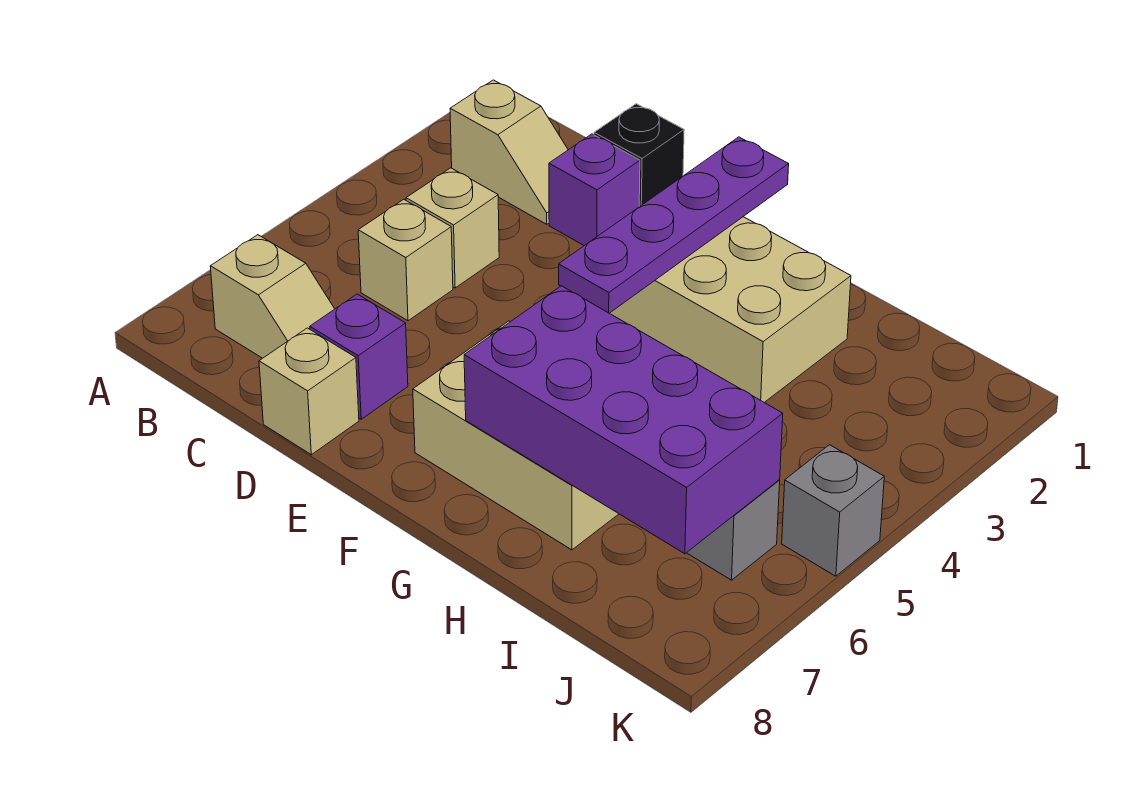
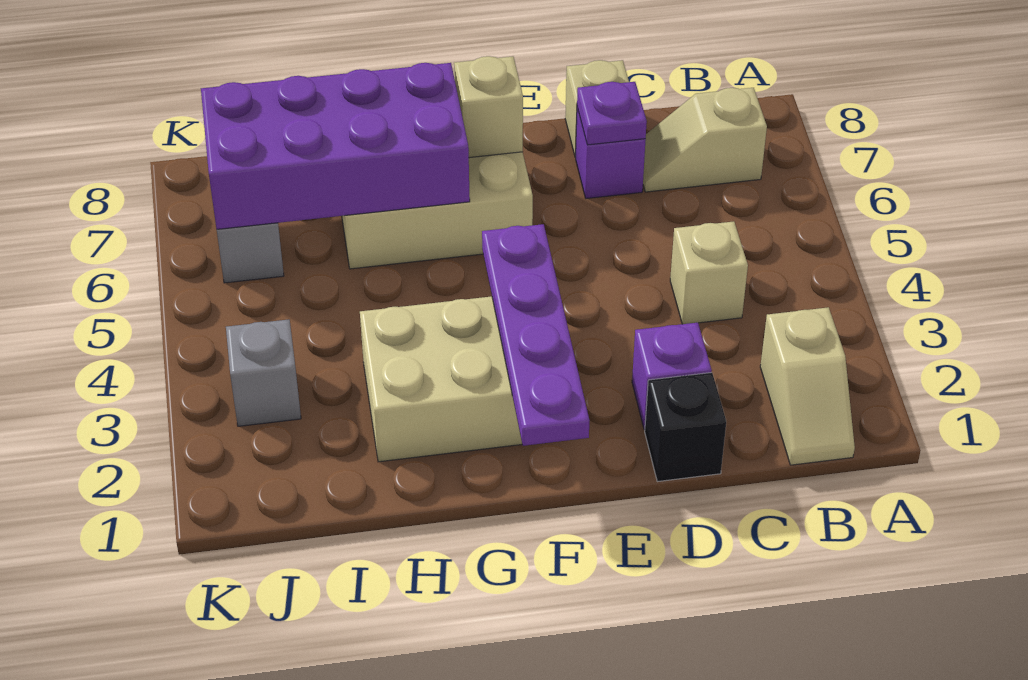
tan slope B2:C2 level 1 top B -> tan slope B1:B2 level 1 top 2
tan brick C5 level 1 -> tan brick F7 level 2
none -> purple plate D7 level 2
grey brick K5 level 1 -> grey brick J3 level 1

